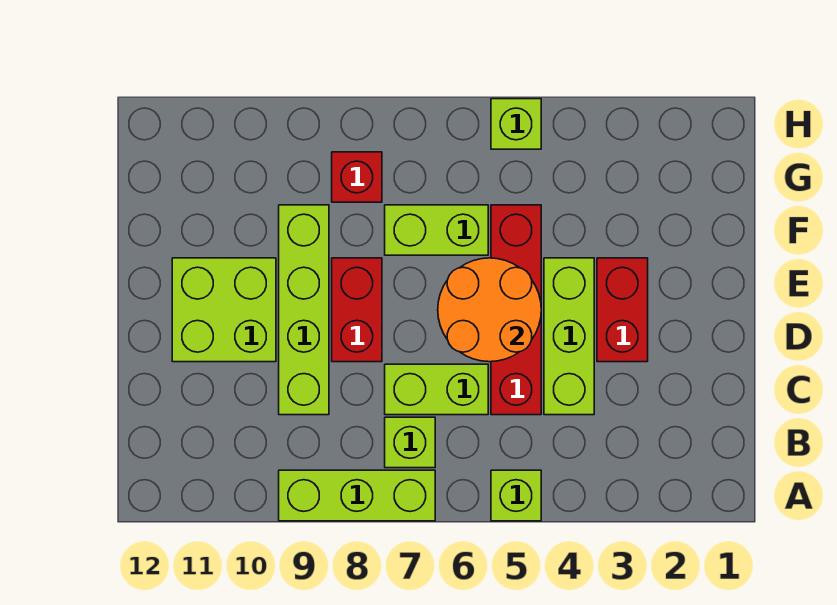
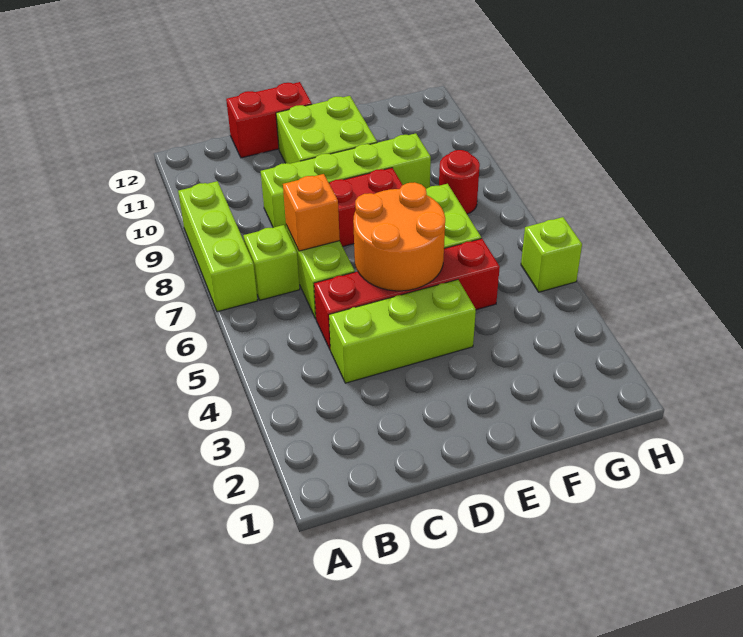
lime brick A5 level 1 -> none
none -> orange brick C7 level 2
red brick D3:E3 level 1 -> red brick C12:D12 level 1
red brick G8 level 1 -> red round brick G8 level 1

